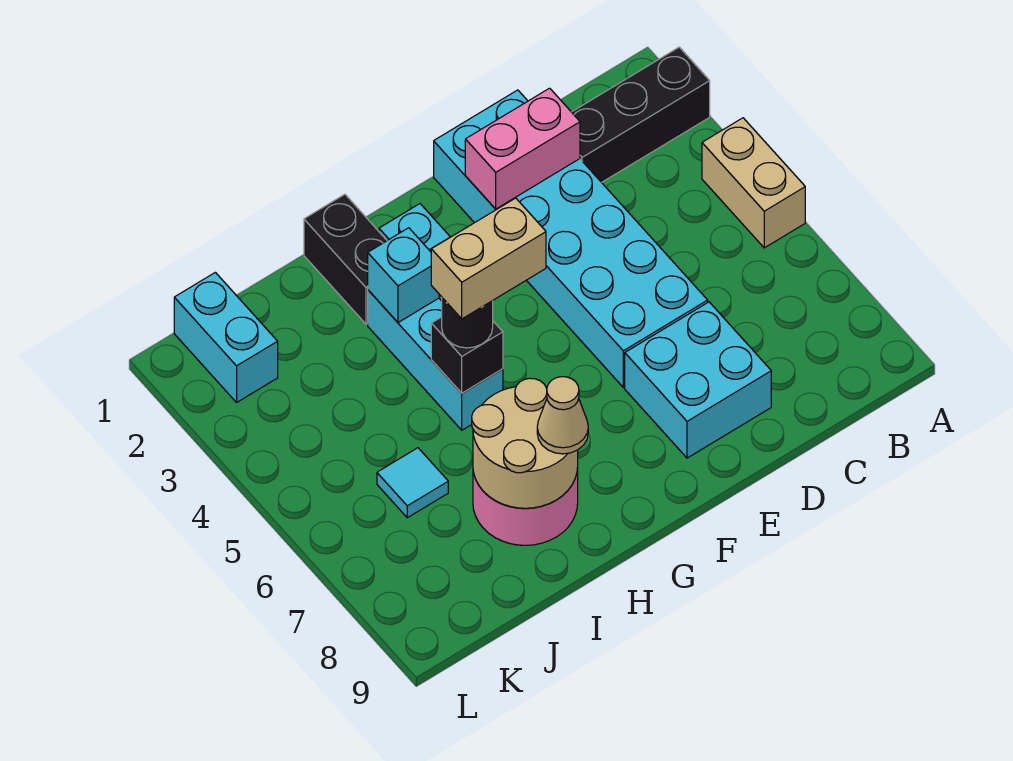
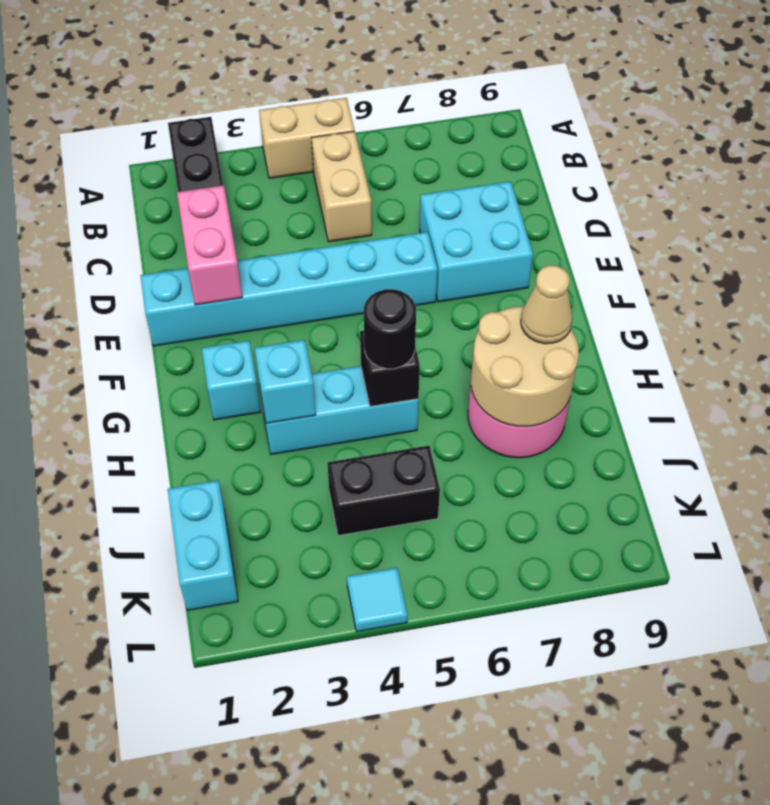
cyan brick D1:E6 level 1 -> cyan brick E1:E6 level 1
tan brick G5:H5 level 4 -> tan brick B5:C5 level 1
black brick H1:H2 level 1 -> black brick J4:J5 level 1
cyan tile J6 level 1 -> cyan tile L4 level 1
cyan brick K1:K2 level 1 -> cyan brick J1:K1 level 1

